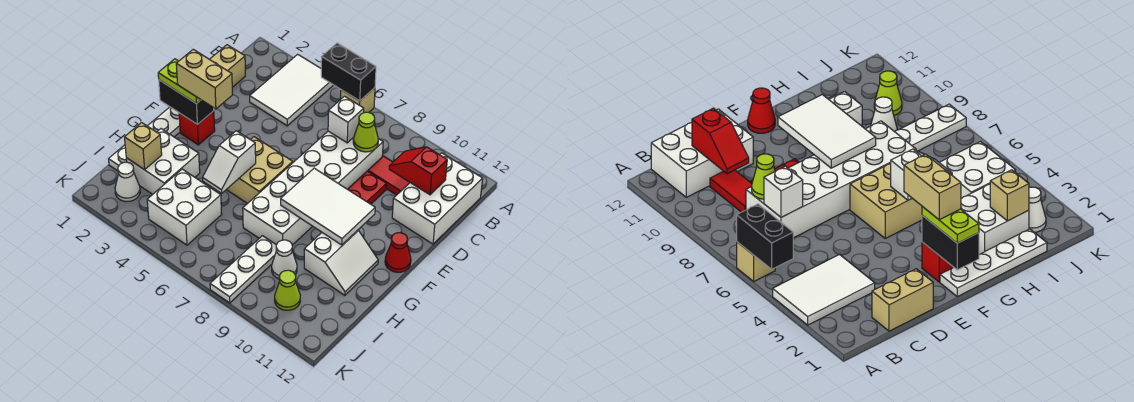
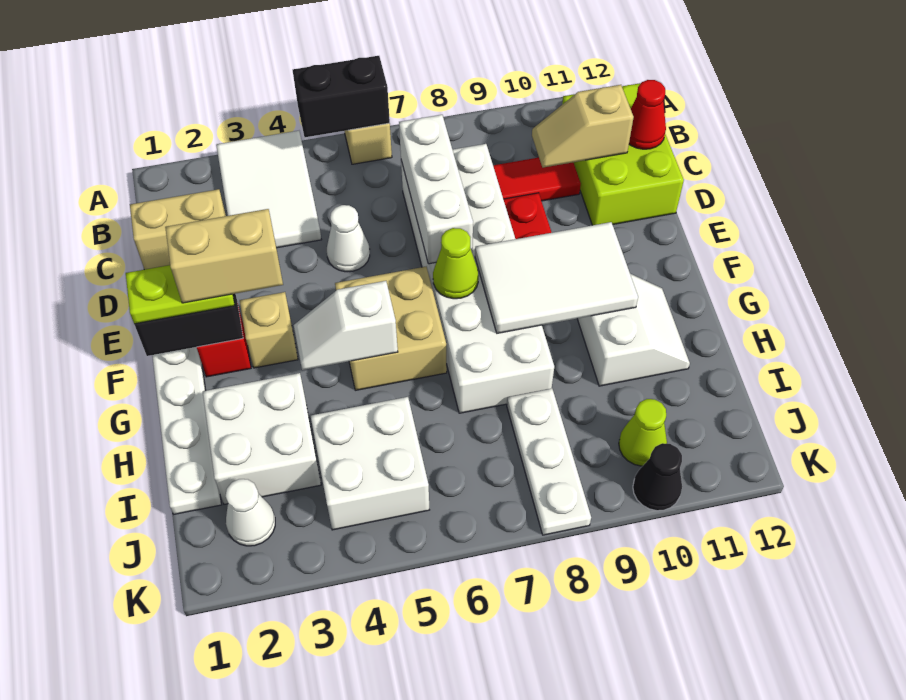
white brick B11:D12 level 1 -> lime brick B11:D12 level 1
tan brick C1:D1 level 1 -> tan brick C1:C2 level 1
white brick C7 level 2 -> white brick C7:E7 level 2
lime cone C8 level 2 -> lime cone F7 level 2
red slope C10:C11 level 2 top 11 -> tan slope C10:C11 level 2 top 11
red cone F12 level 1 -> red cone C12 level 2
white slope G5:H5 level 2 top G -> white slope G4:G5 level 2 top 5
tan brick I2 level 2 -> tan brick F3 level 1
white cone I9 level 1 -> white cone D5 level 1
none -> black cone K10 level 1

